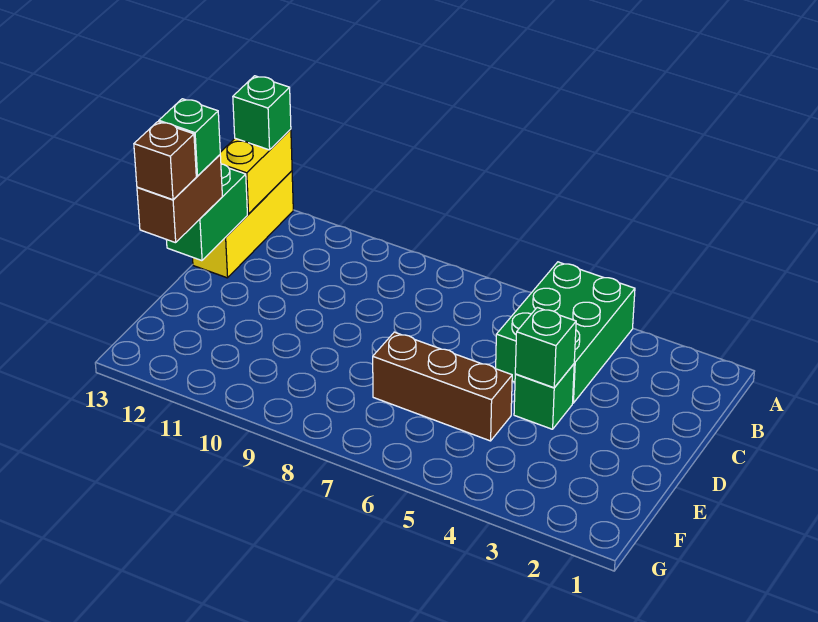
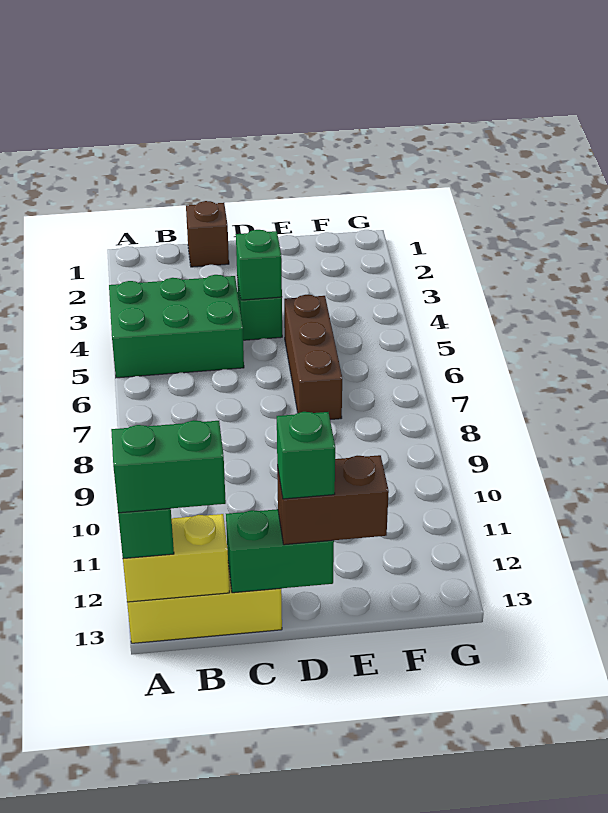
none -> green brick A13:B13 level 4
brown brick E13 level 4 -> brown brick C1 level 1

